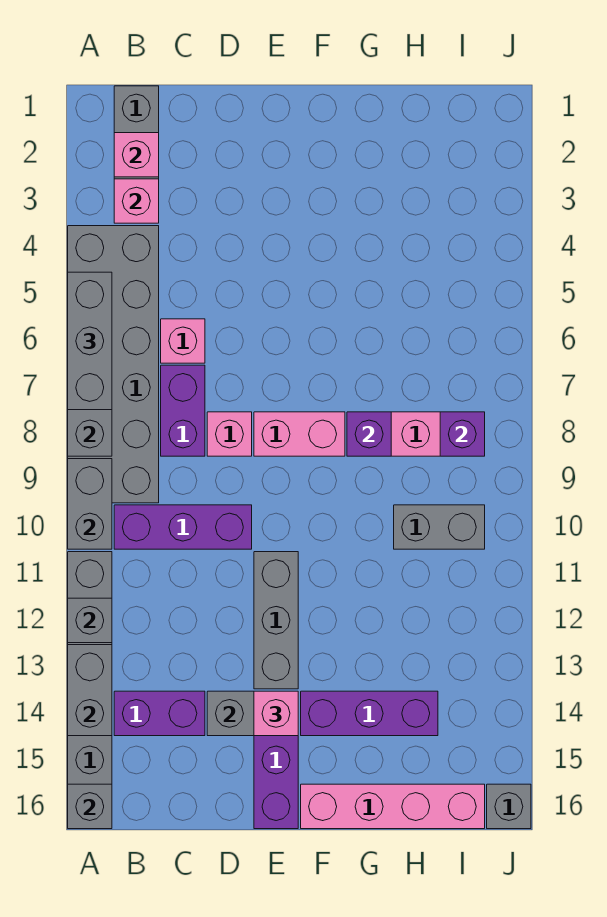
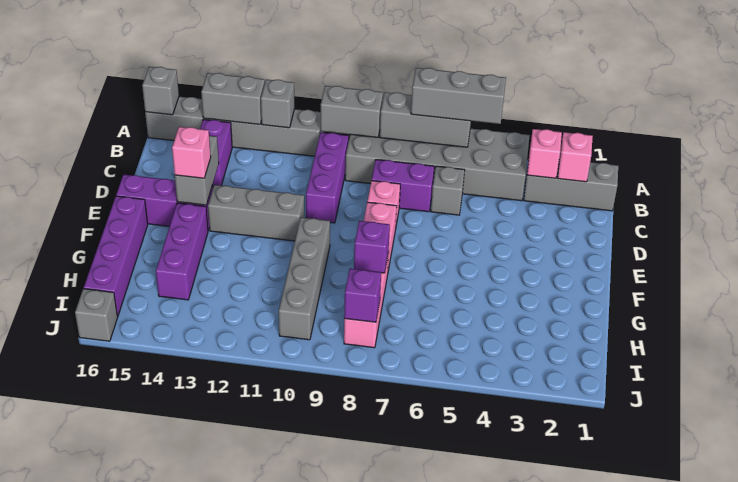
pink brick C6 level 1 -> grey brick C6 level 1
pink brick F16:I16 level 1 -> purple brick F16:I16 level 1
grey brick H10:I10 level 1 -> grey brick F10:I10 level 1

